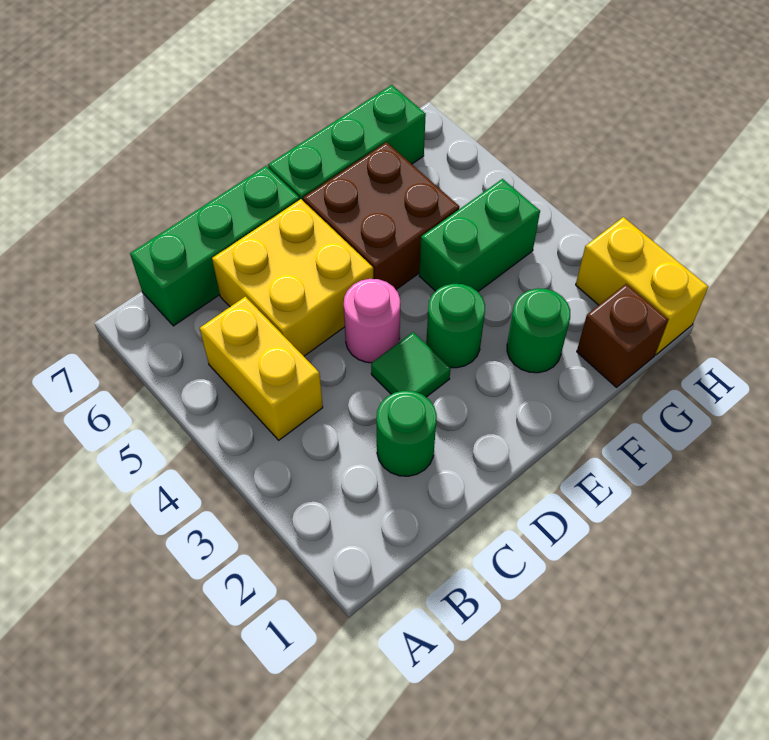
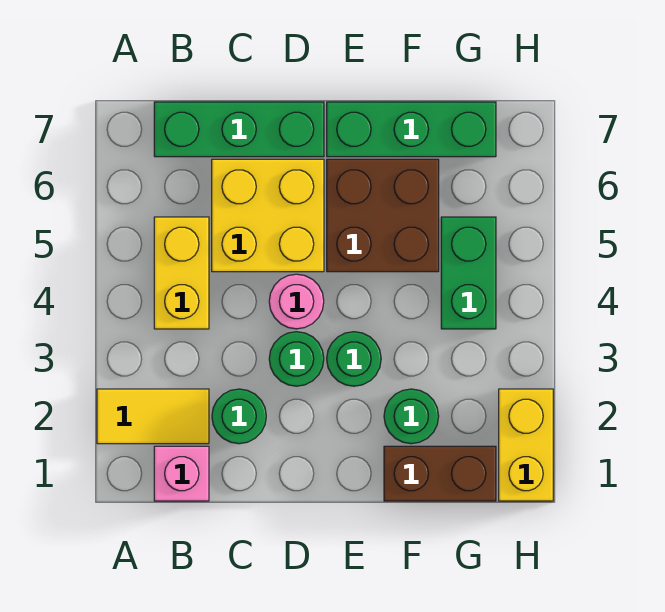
none -> yellow tile A2:B2 level 1
none -> pink brick B1 level 1
green tile D3 level 1 -> green round brick D3 level 1
green brick F4:G4 level 1 -> green brick G4:G5 level 1
brown brick G1 level 1 -> brown brick F1:G1 level 1

